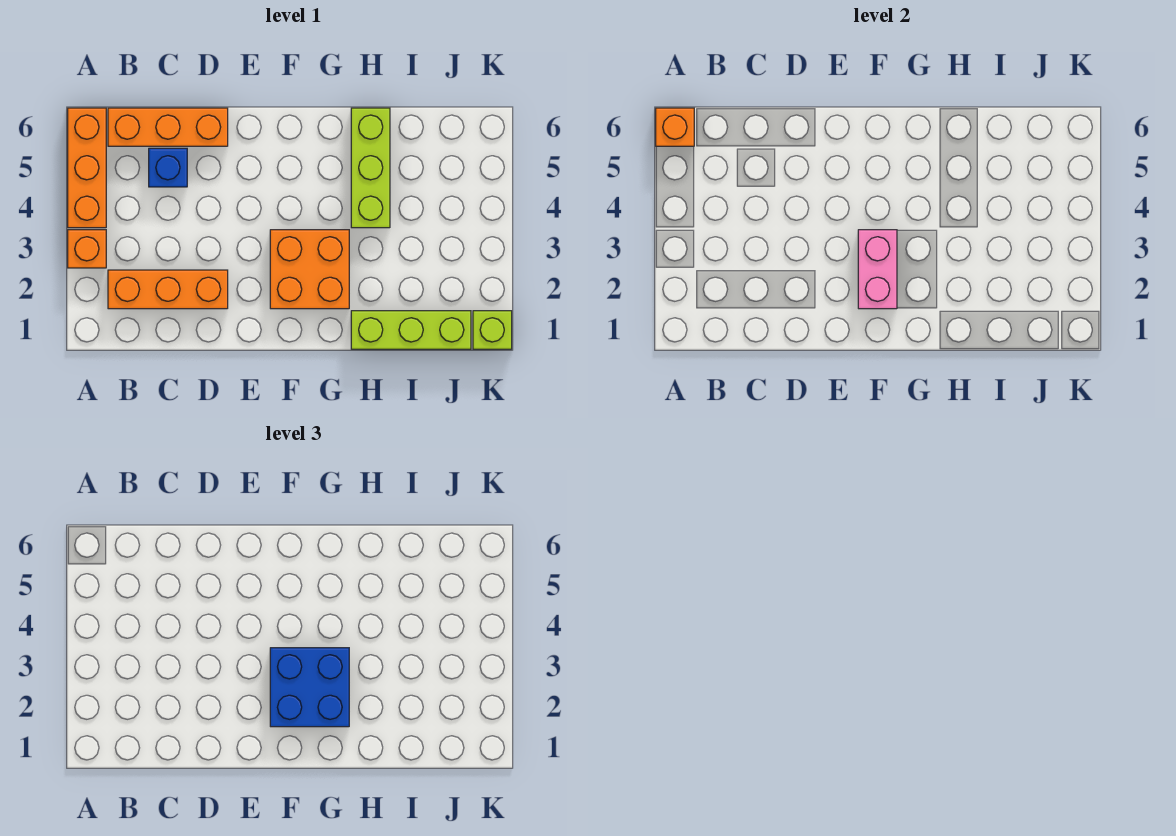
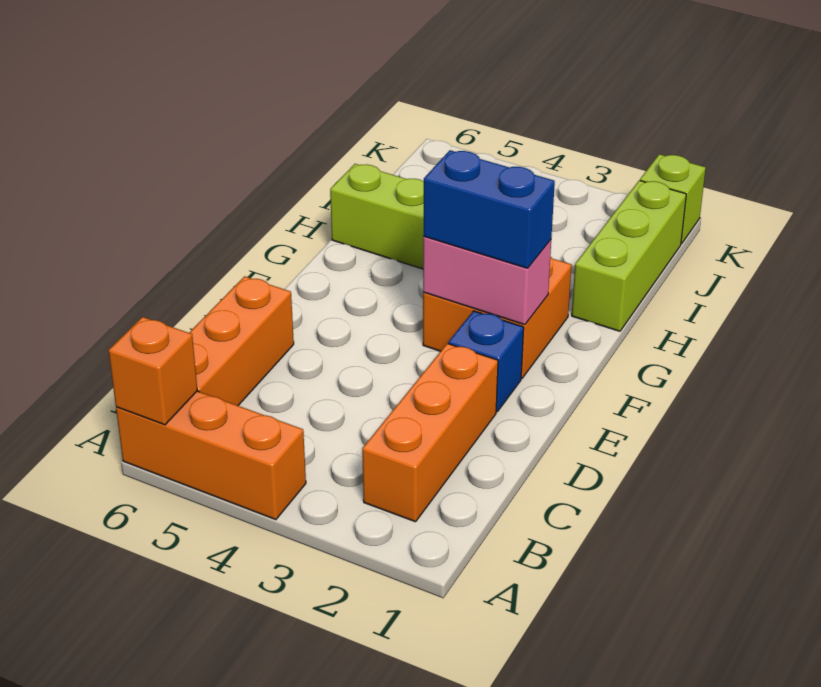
orange brick A3 level 1 -> none
blue brick C5 level 1 -> blue brick E2 level 1
blue brick F2:G3 level 3 -> blue brick F2:F3 level 3

